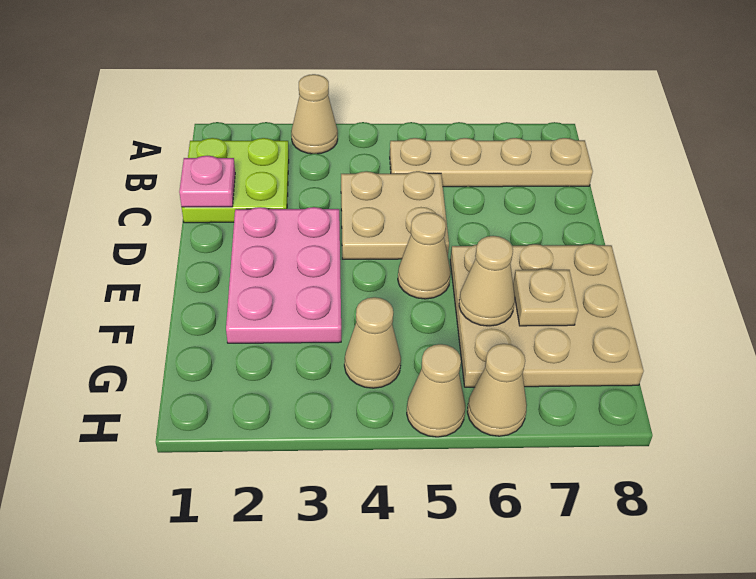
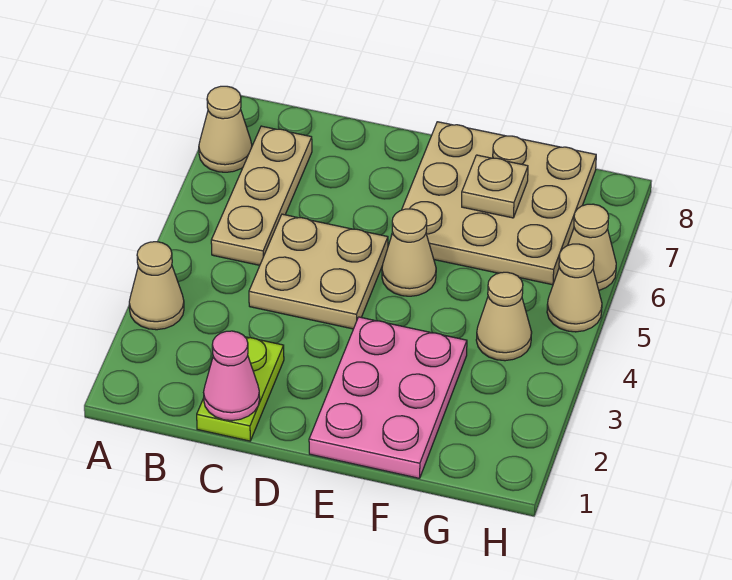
lime plate B1:C2 level 1 -> lime plate C1:C2 level 1
tan plate B5:B8 level 1 -> tan plate B5:B7 level 1
pink plate C1 level 2 -> pink cone C1 level 2
pink plate D2:F3 level 1 -> pink plate E1:F3 level 1
tan cone F6 level 2 -> tan cone A7 level 1

